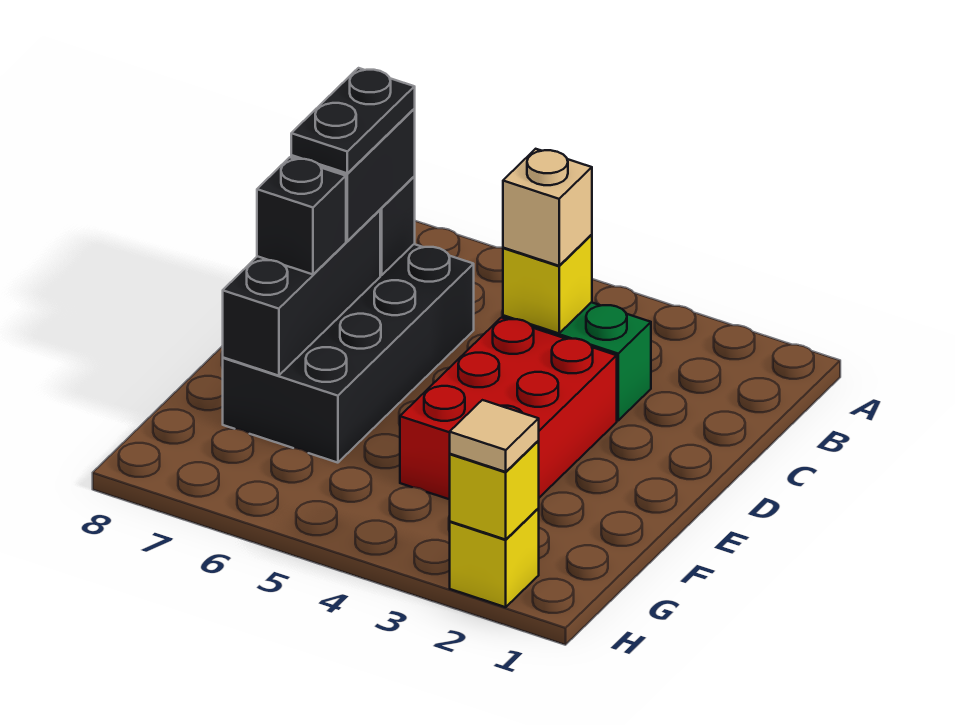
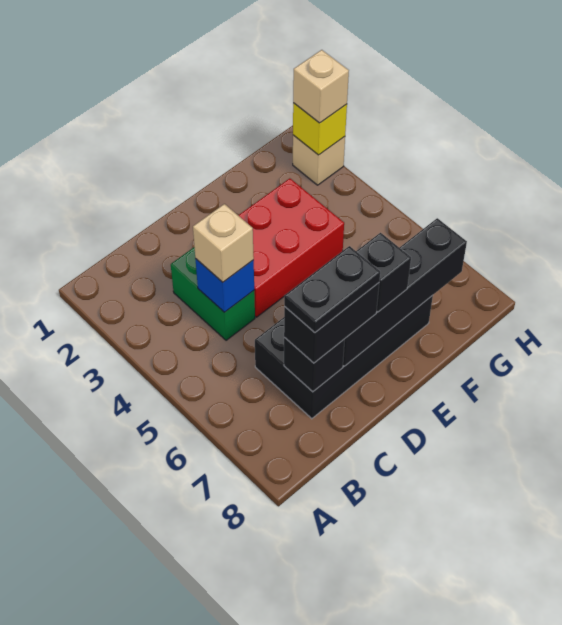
yellow brick C4 level 2 -> blue brick C4 level 2
black brick D7:F7 level 2 -> black brick D7:G7 level 2
yellow brick H2 level 1 -> tan brick H2 level 1
tan tile H2 level 3 -> tan brick H2 level 3

